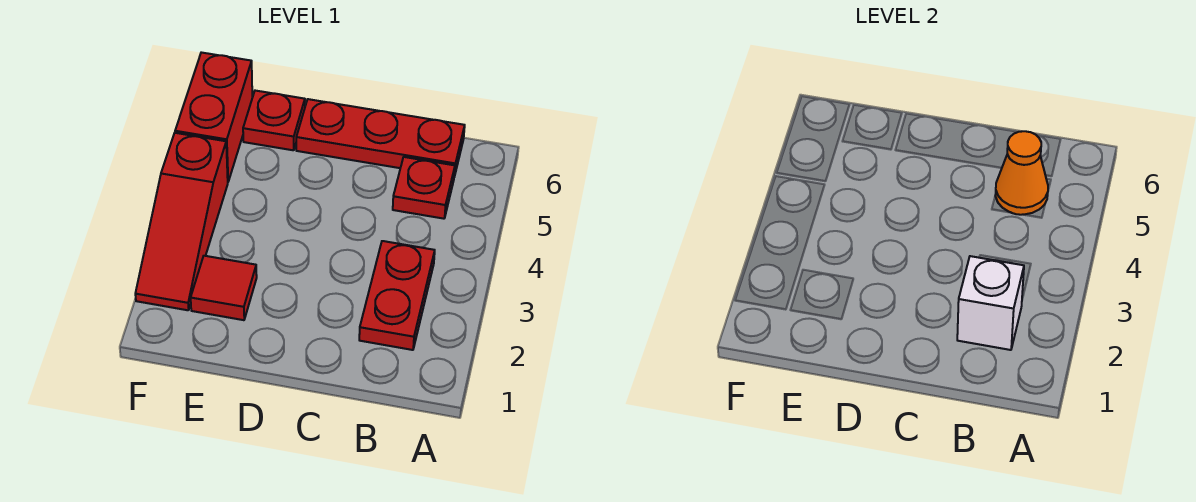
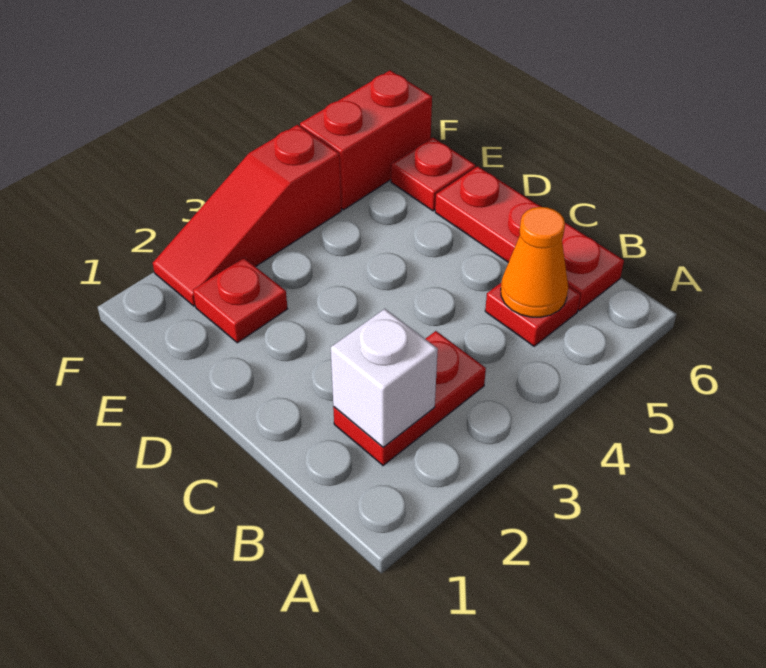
red tile E2 level 1 -> red plate E2 level 1

